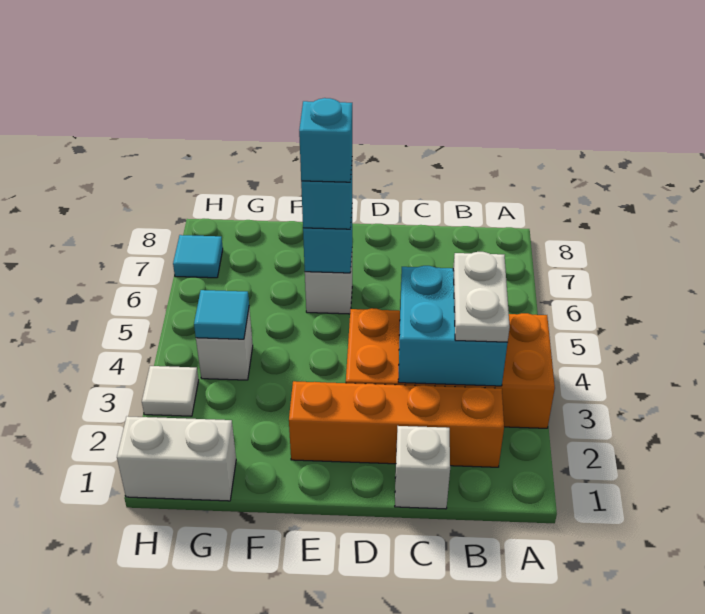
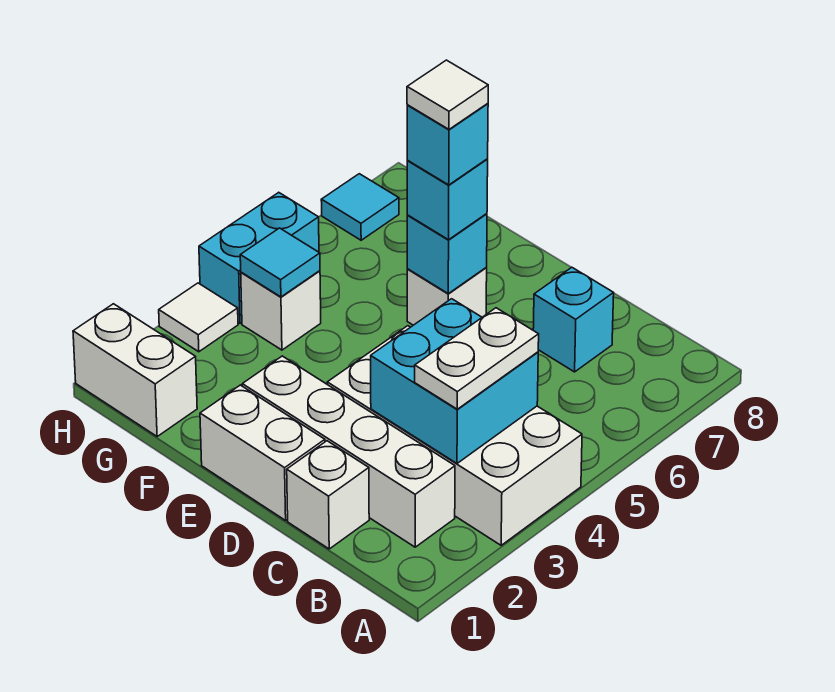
orange brick A3:D4 level 1 -> white brick A3:D4 level 1
orange brick B2:E2 level 1 -> white brick B2:E2 level 1
none -> cyan brick C7 level 1
none -> white brick D1:E1 level 1
none -> white tile E6 level 5
none -> cyan brick H4:H5 level 1

